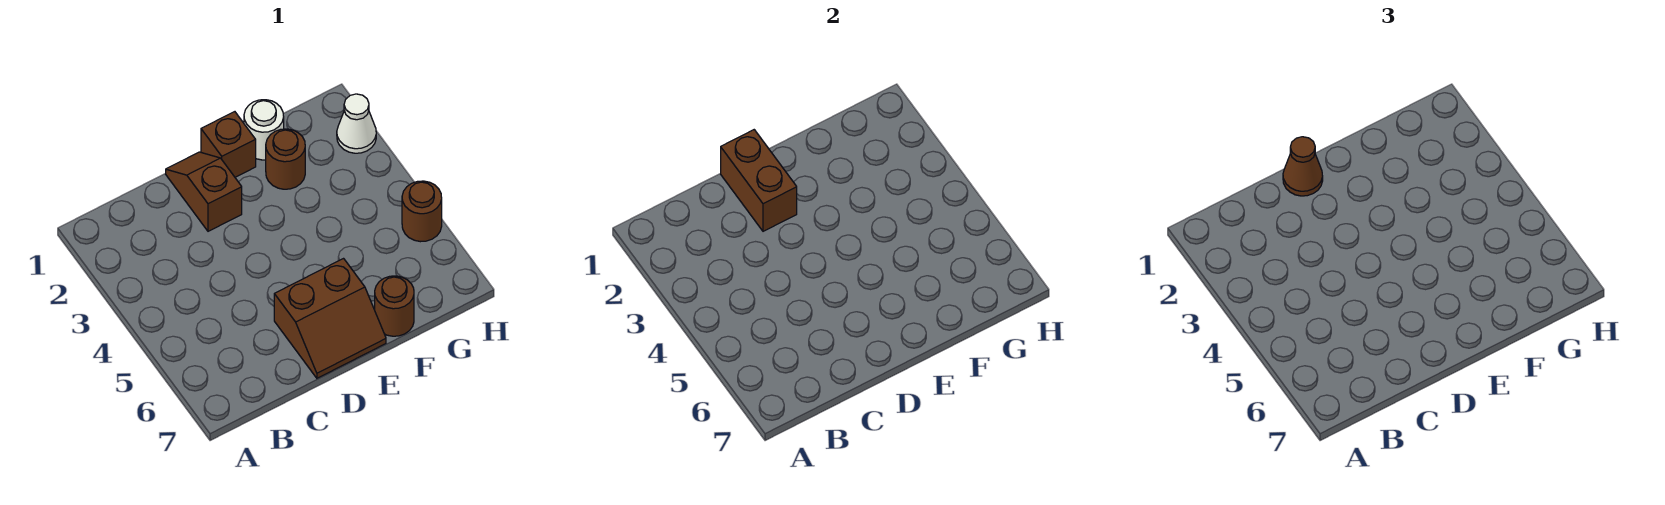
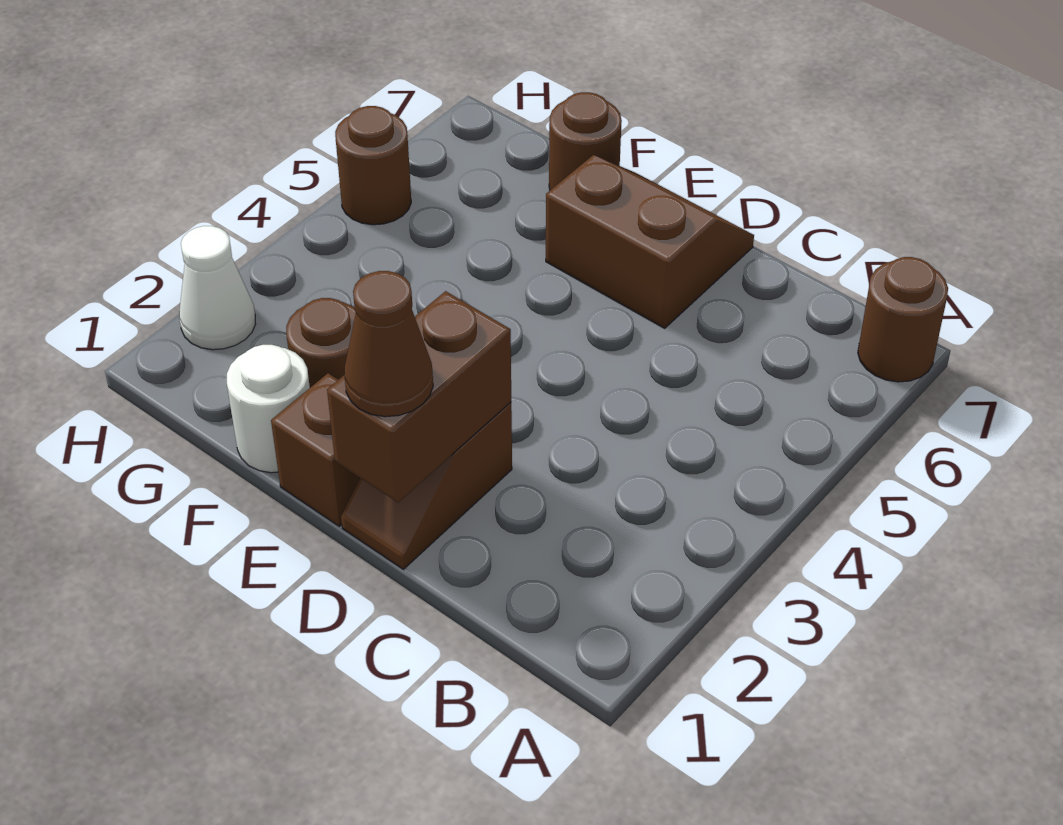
none -> brown round brick A7 level 1

